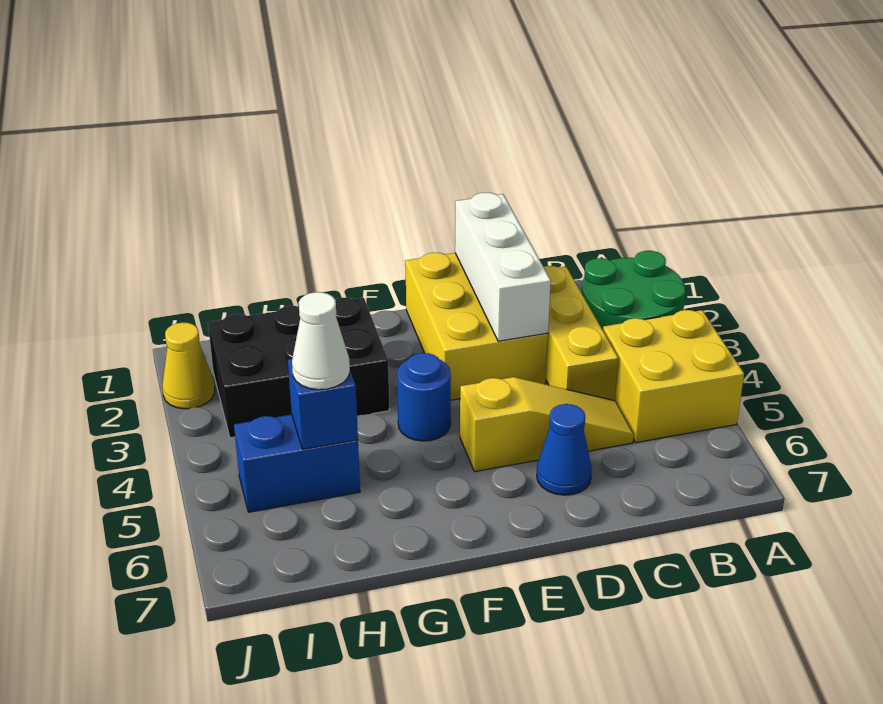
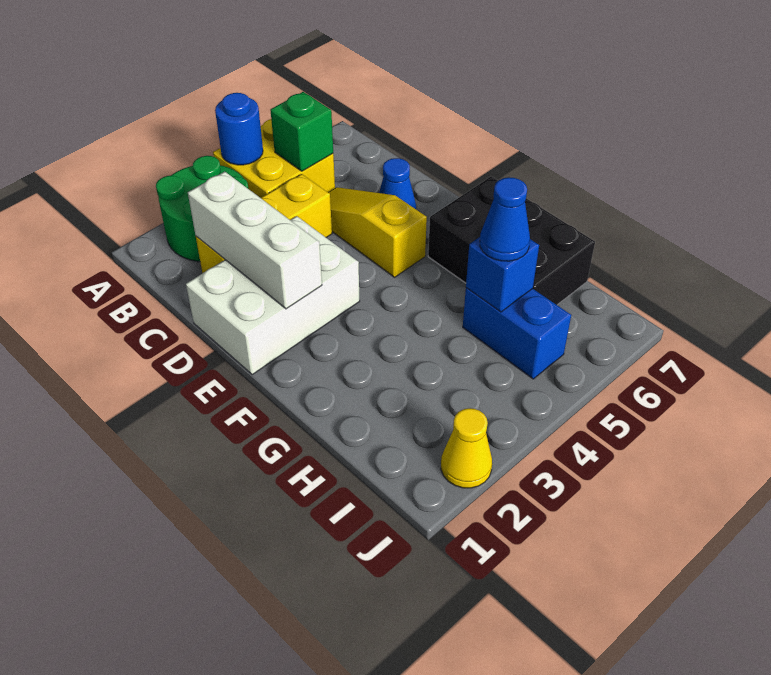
none -> green brick B5 level 2
yellow brick D1:E3 level 1 -> white brick D1:E3 level 1
white brick D1:D3 level 2 -> white brick C2:E2 level 2
blue round brick F4 level 1 -> blue round brick A4 level 2
black brick G2:I3 level 1 -> black brick F6:H7 level 1
white cone H5 level 3 -> blue cone H5 level 3

